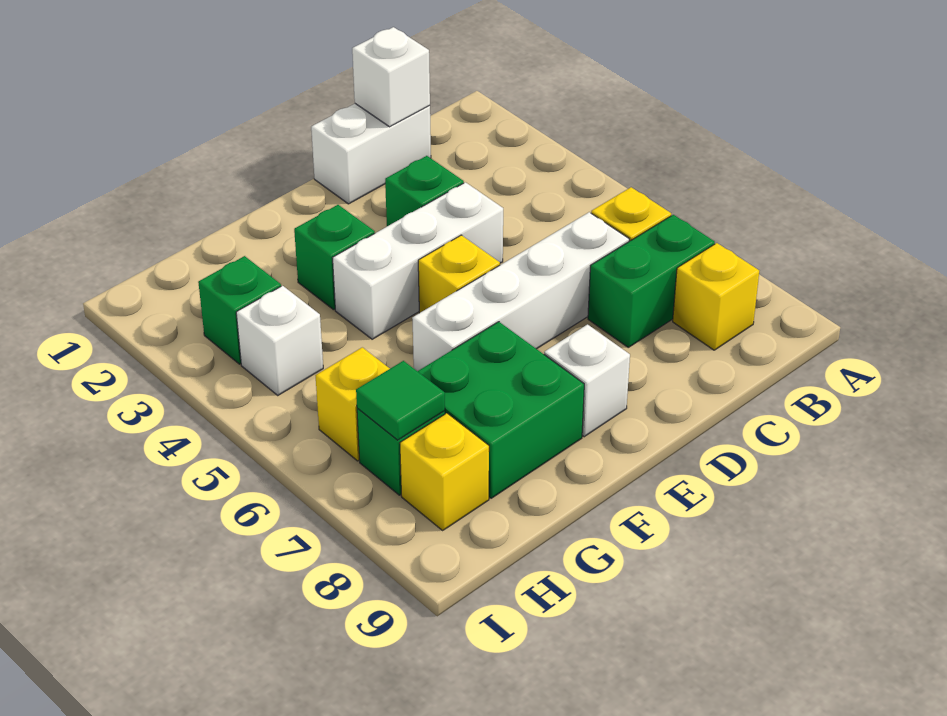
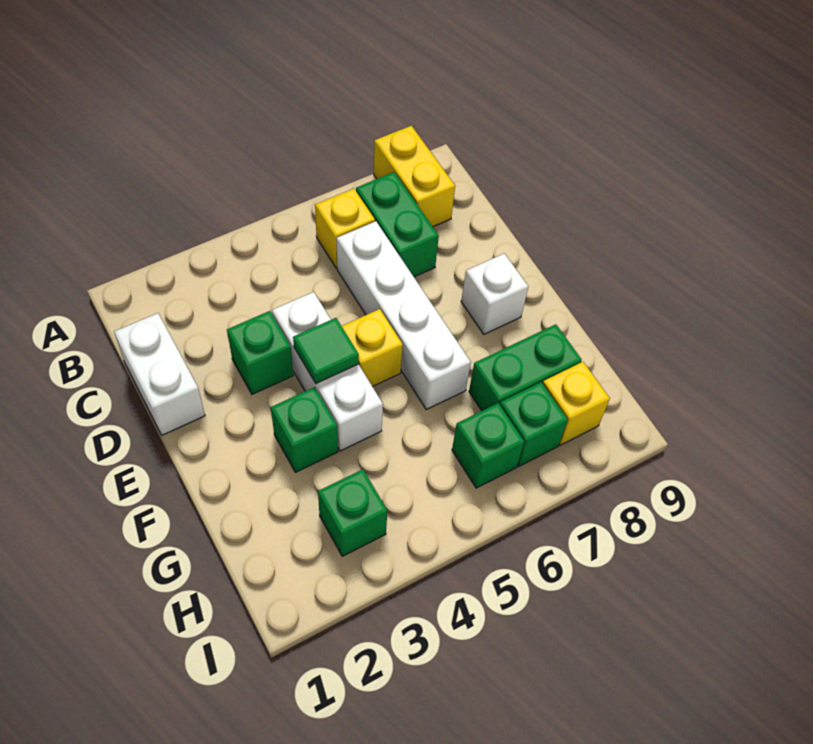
yellow brick B8 level 1 -> yellow brick A8:B8 level 1
white brick C1 level 2 -> none
green brick F7:G8 level 1 -> green brick G7:G8 level 1
white brick H4 level 1 -> none
yellow brick H6 level 1 -> green brick H6 level 1
green tile H7 level 2 -> green tile E4 level 2

